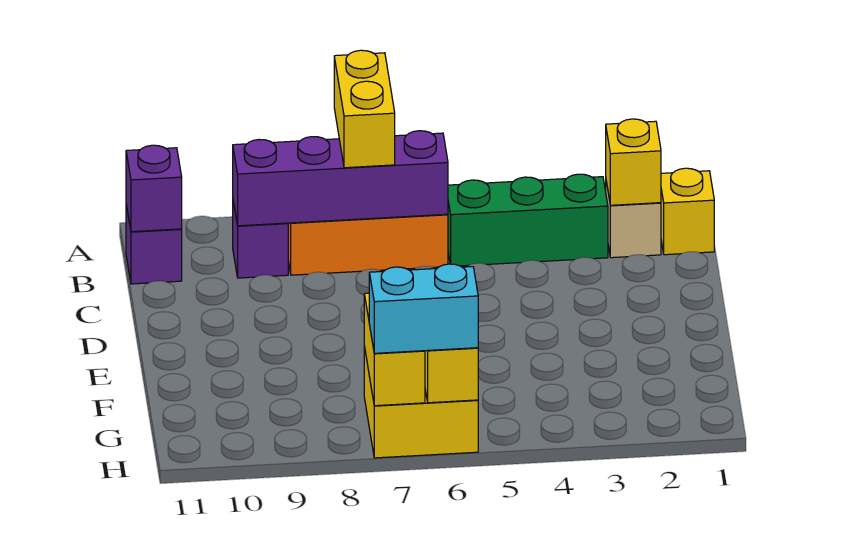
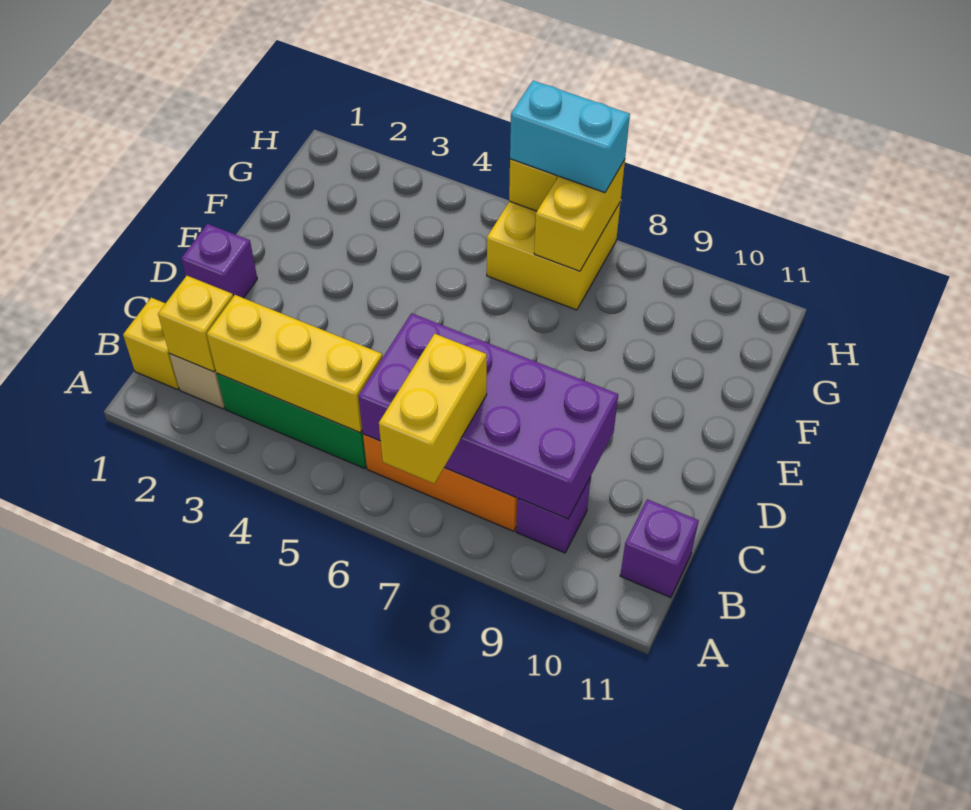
none -> yellow brick B3:B5 level 2
purple brick B6:B9 level 2 -> purple brick B6:C9 level 2
purple brick B11 level 2 -> purple brick D1 level 1

